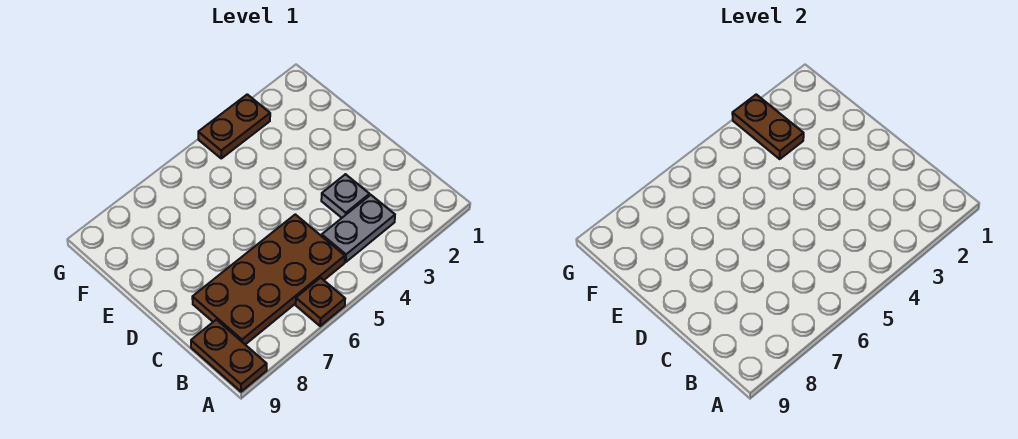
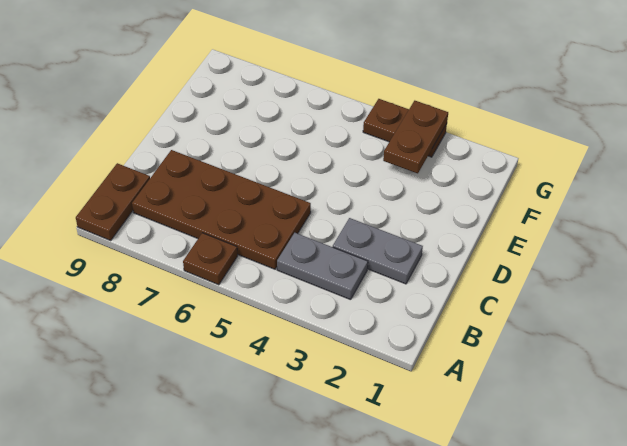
grey plate C3 level 1 -> grey plate C2:C3 level 1

